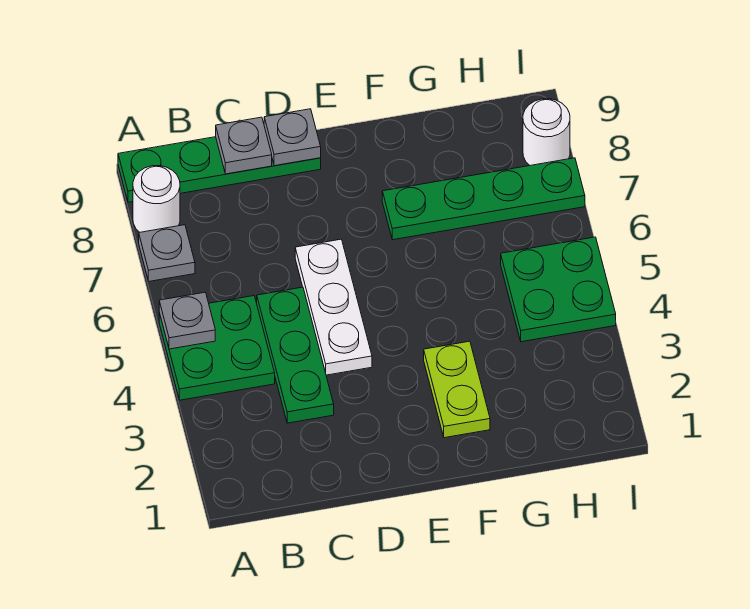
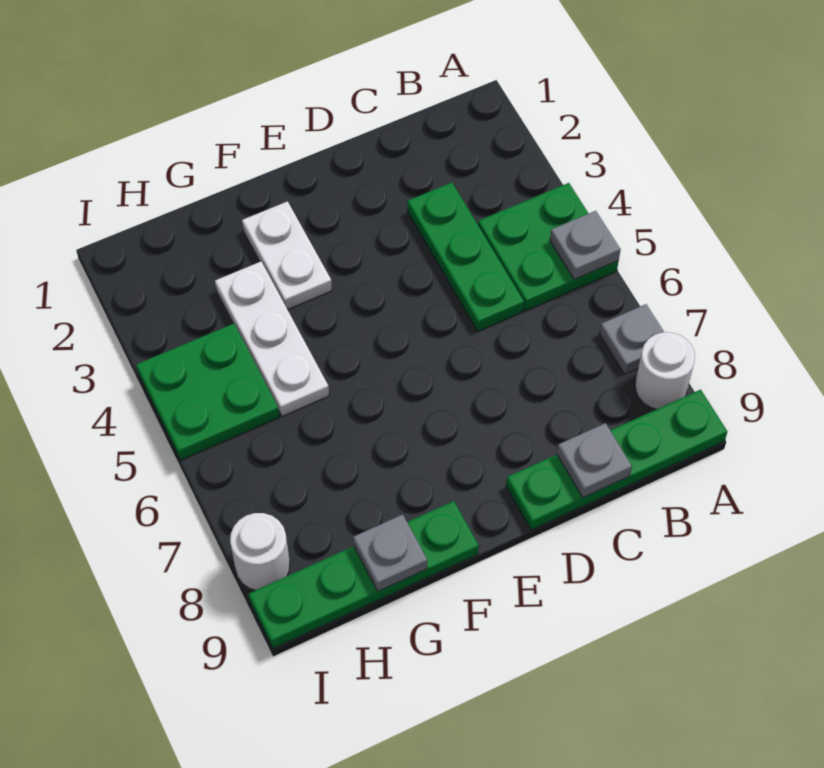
white plate D4:D6 level 1 -> white plate G3:G5 level 1
grey plate D9 level 2 -> grey plate G9 level 2
lime plate F2:F3 level 1 -> white plate F2:F3 level 1
green plate F7:I7 level 1 -> green plate F9:I9 level 1

